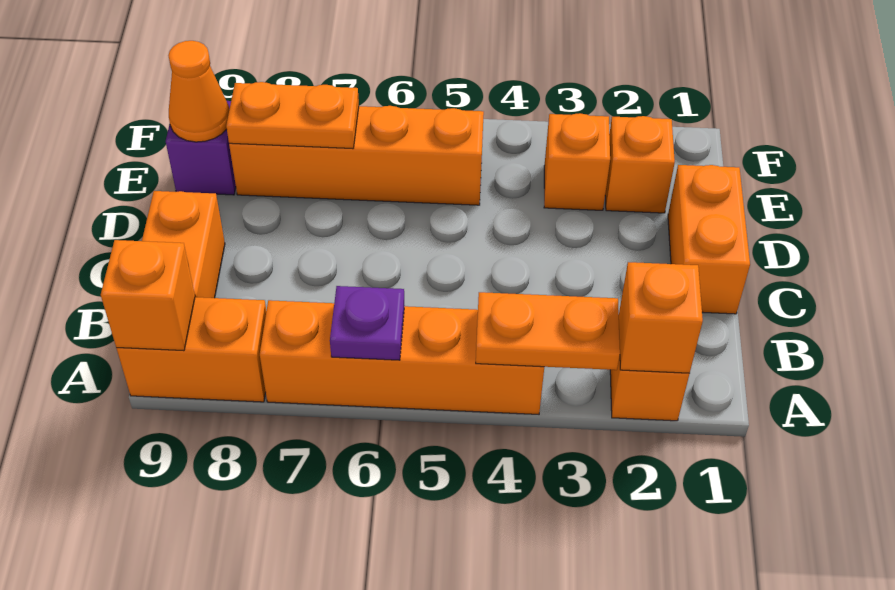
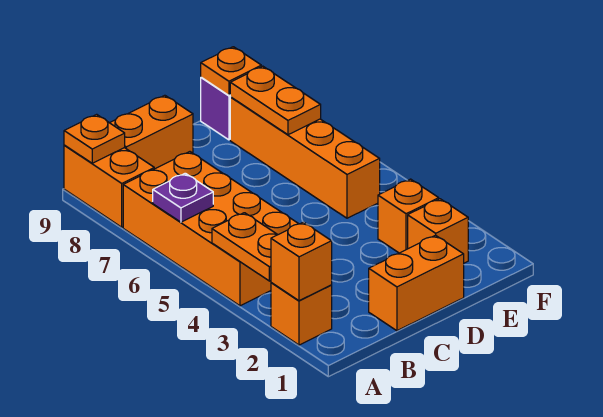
orange brick A4:A7 level 1 -> orange brick A4:B7 level 1
orange brick A9 level 2 -> orange plate A9 level 2
orange cone E9 level 2 -> orange plate E9 level 2

